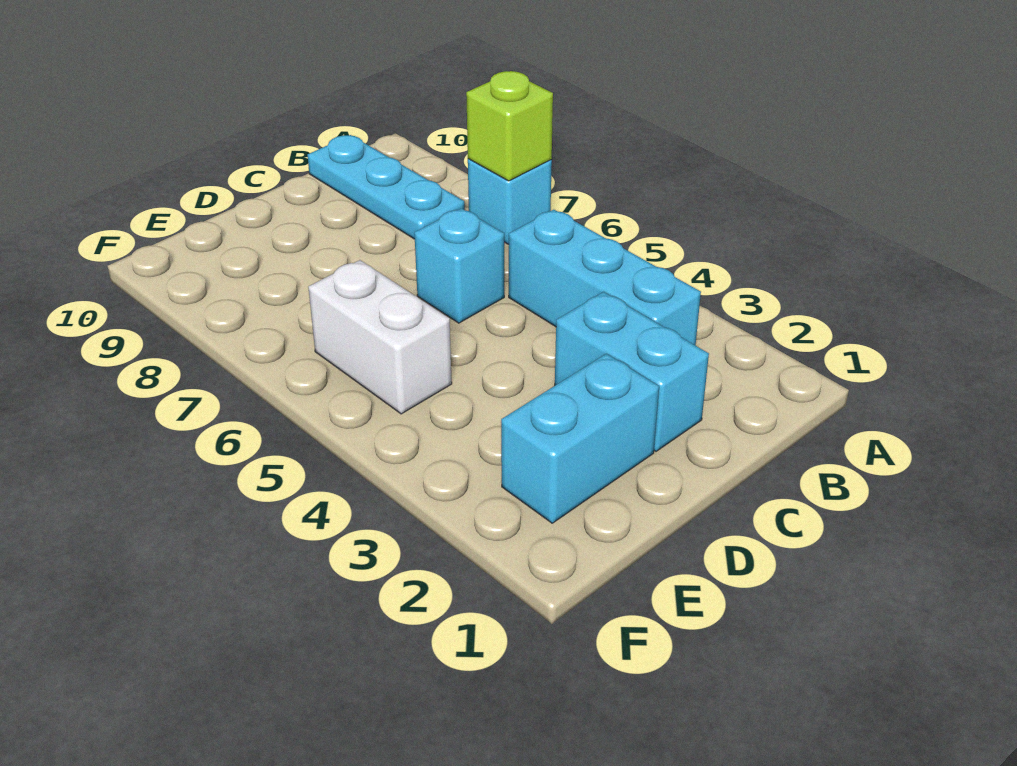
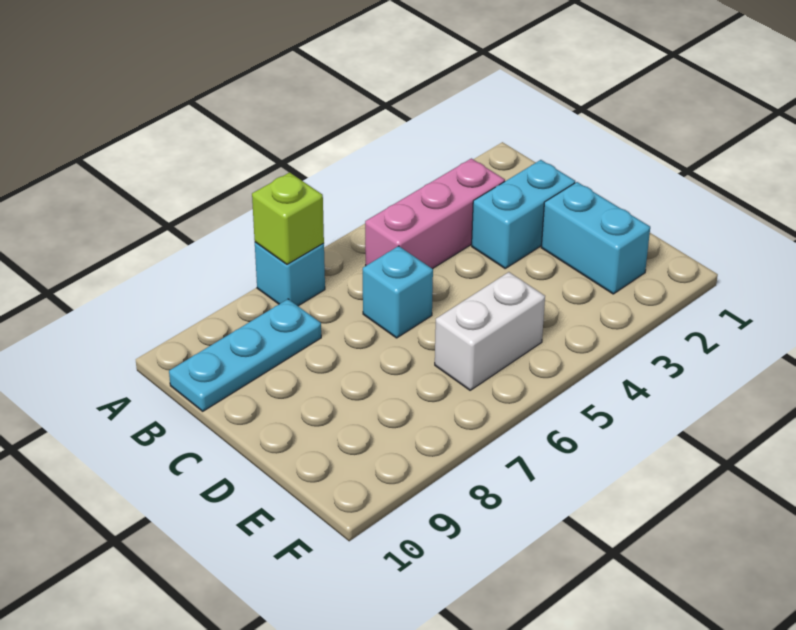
cyan brick B3:B5 level 1 -> pink brick B3:B5 level 1

